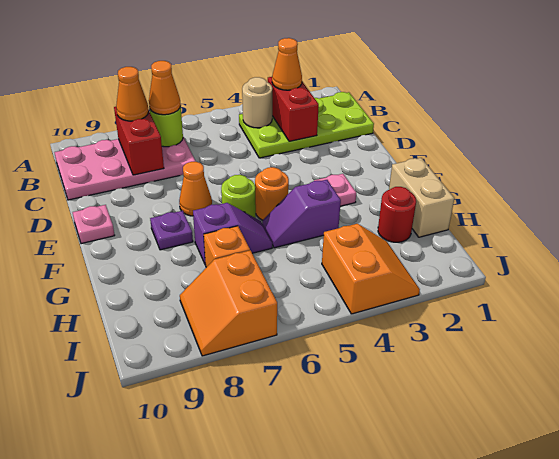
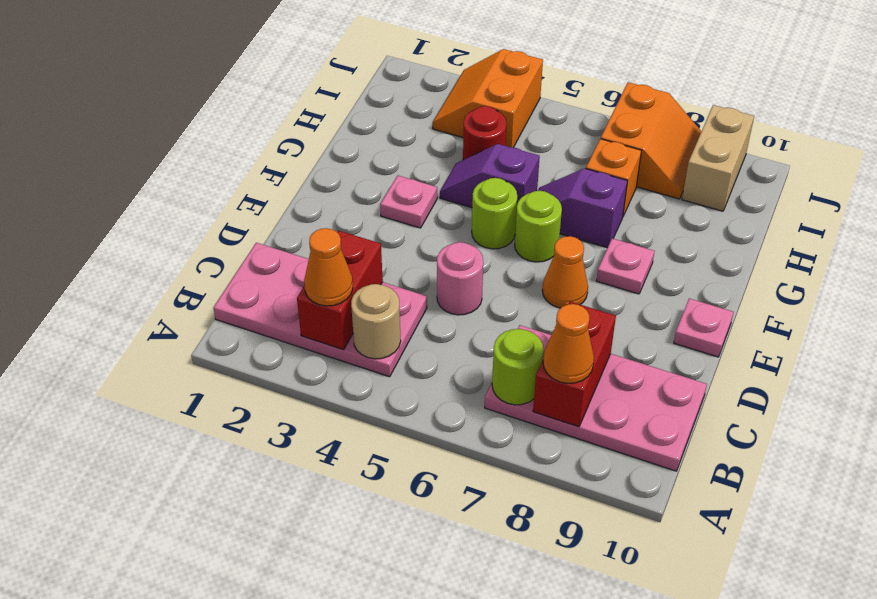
lime plate B1:C4 level 1 -> pink plate B1:C4 level 1
orange cone B7 level 3 -> none
none -> pink round brick D5 level 1
orange round brick F5 level 1 -> lime round brick F5 level 1
purple plate F8 level 1 -> pink plate F8 level 1
tan brick G1:H1 level 1 -> tan brick I9:J9 level 1
purple slope G4:G5 level 1 top 4 -> purple slope G4:G5 level 1 top 5
red round brick H2 level 1 -> red round brick H4 level 1

